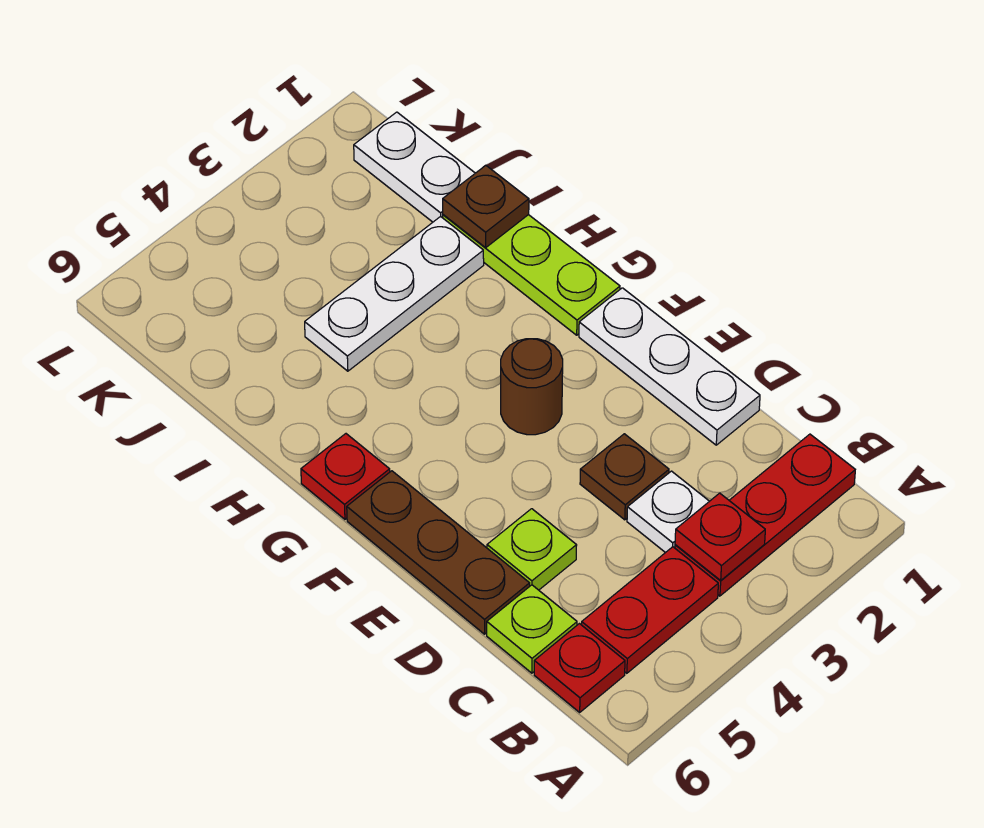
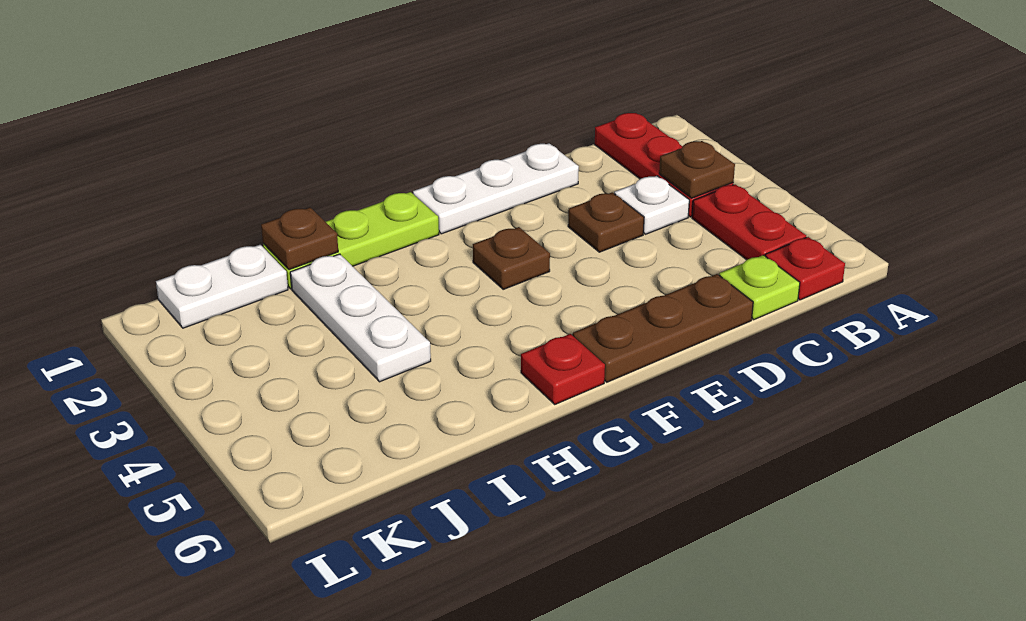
red plate B3 level 2 -> brown plate B3 level 2
lime plate D5 level 1 -> none
brown round brick F3 level 1 -> brown plate F3 level 1

